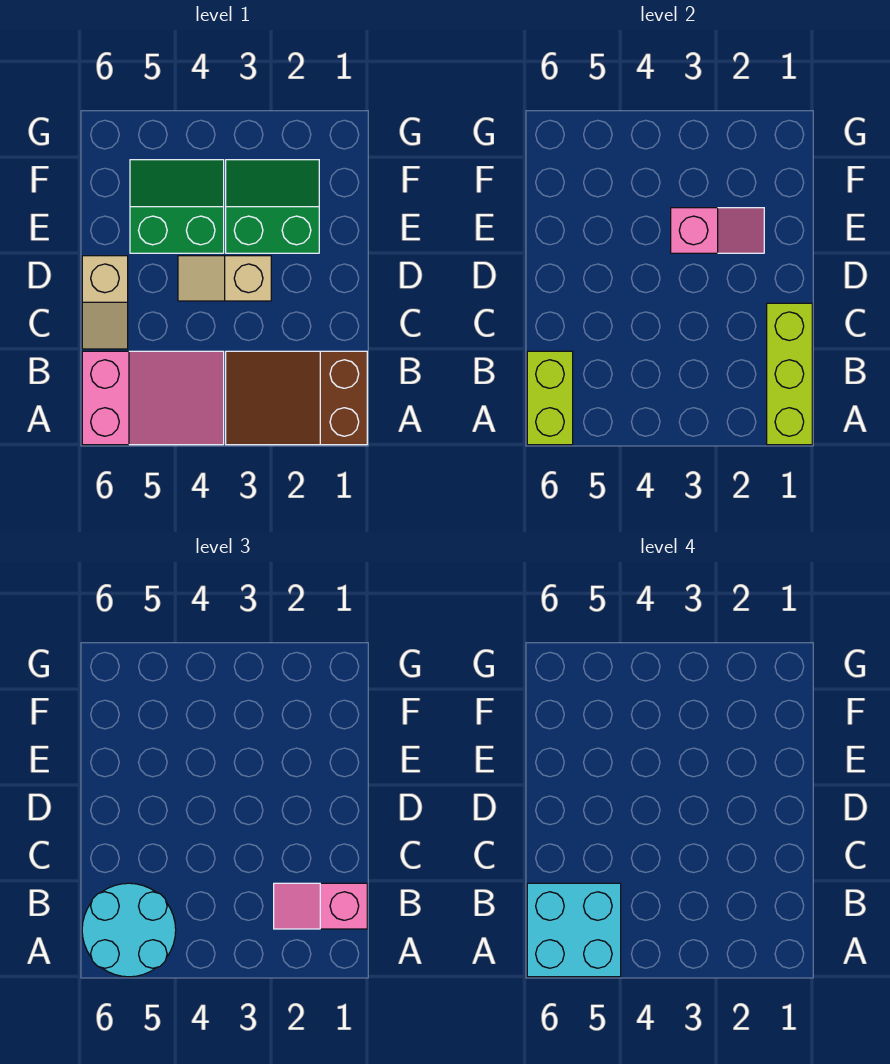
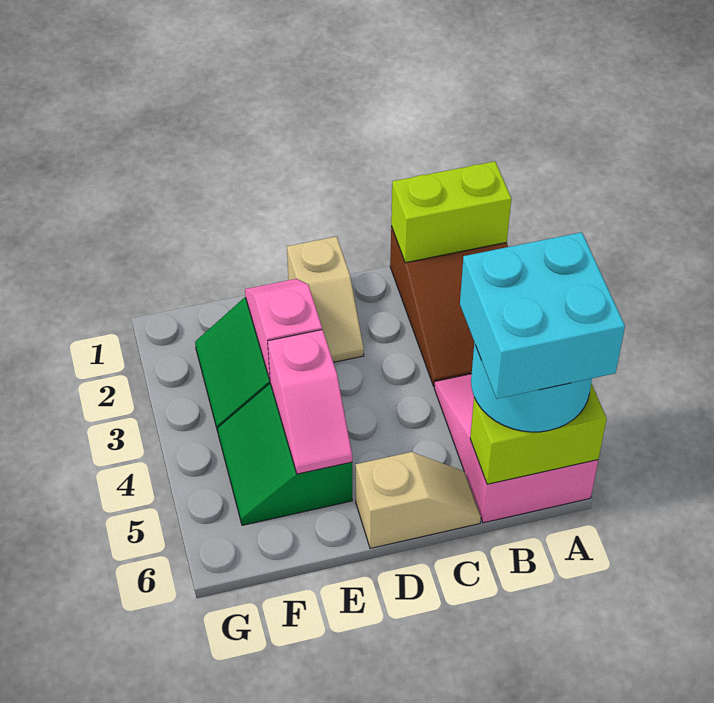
lime brick A1:C1 level 2 -> lime brick A1:B1 level 2
pink slope B1:B2 level 3 top 1 -> pink slope E4:E5 level 2 top 4
tan slope D3:D4 level 1 top 3 -> tan slope D1:D2 level 1 top 1

